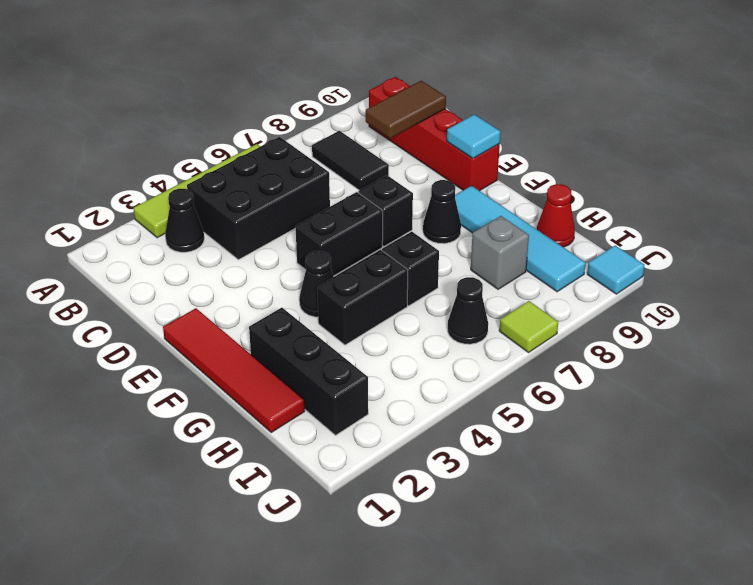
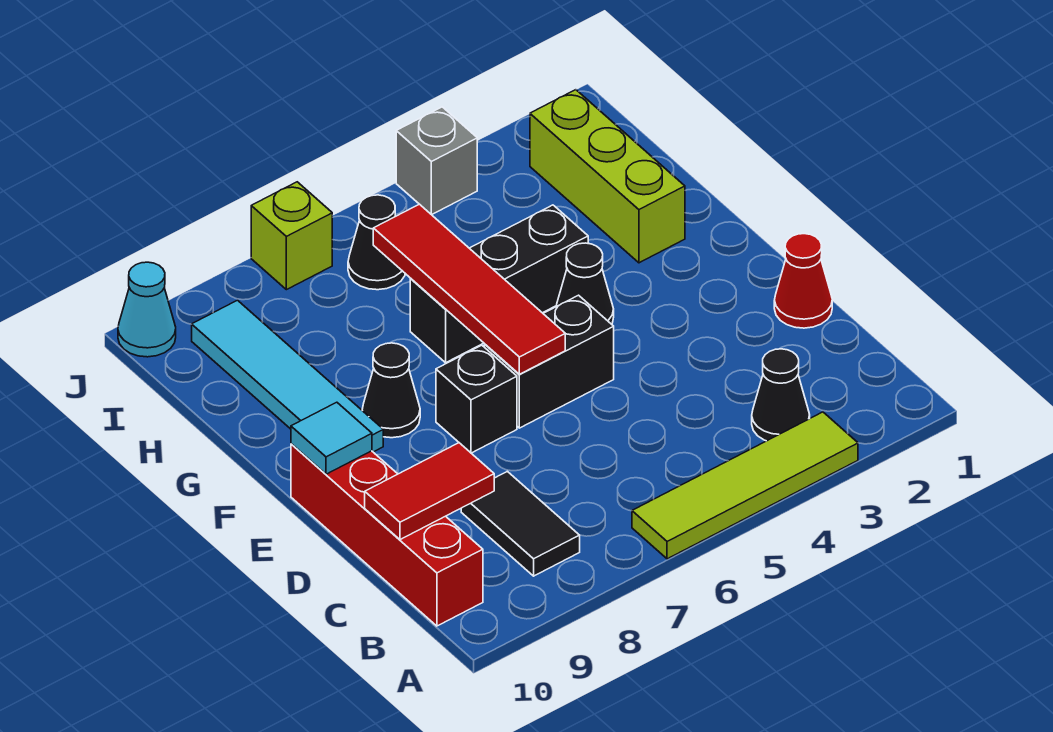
black brick B4:C6 level 1 -> none
brown tile C9:C10 level 2 -> red tile C9:C10 level 2
red tile E1:H1 level 1 -> red tile E6:H6 level 2
black brick G2:I2 level 1 -> lime brick G2:I2 level 1
grey brick H8 level 1 -> grey brick J4 level 1
red cone H10 level 1 -> red cone D1 level 1
lime tile J7 level 1 -> lime brick J7 level 1
cyan tile J10 level 1 -> cyan cone J10 level 1

